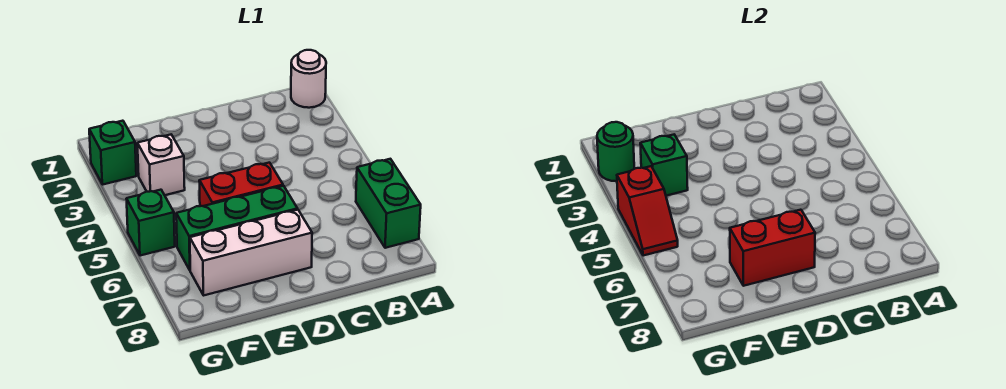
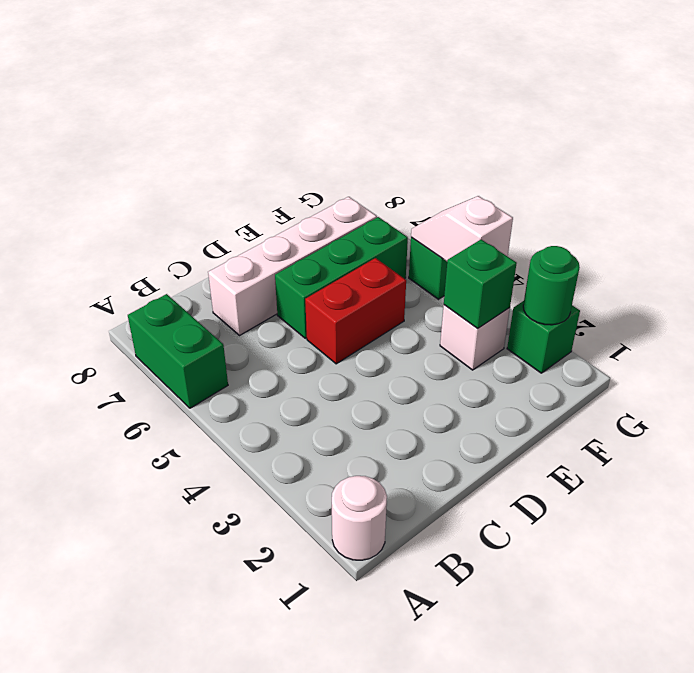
white brick D7:F7 level 1 -> white brick C7:F7 level 1
red brick D7:E7 level 2 -> none
red slope G4:G5 level 2 top 4 -> white slope G4:G5 level 2 top 4

